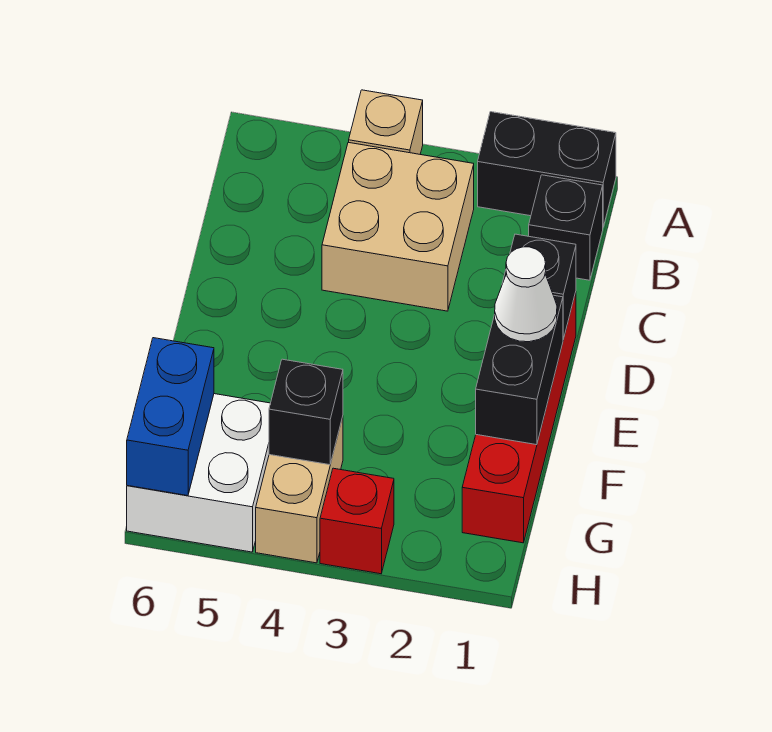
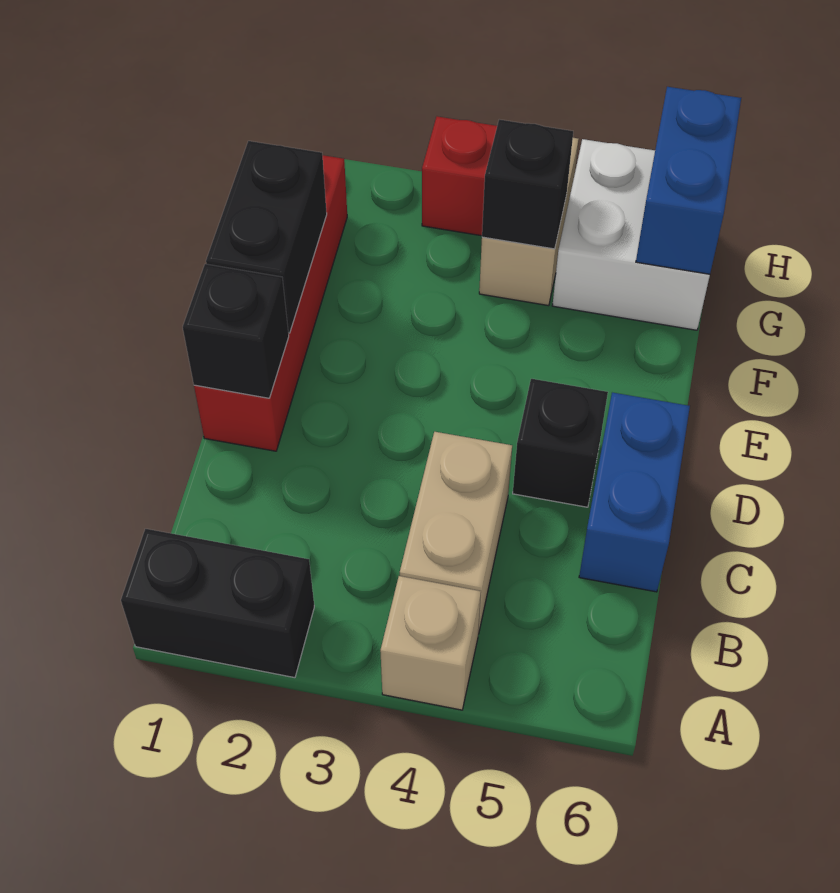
black brick B1 level 1 -> black brick D5 level 1
tan brick B3:C4 level 1 -> tan brick B4:C4 level 1
none -> blue brick C6:D6 level 1
white cone E1 level 3 -> none

